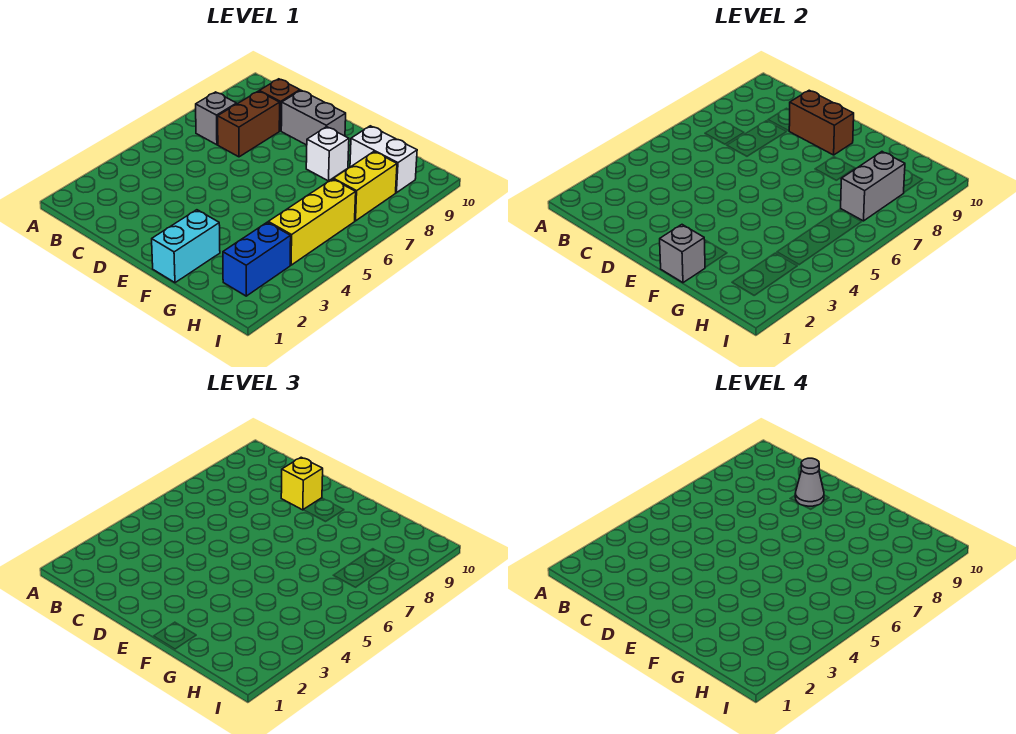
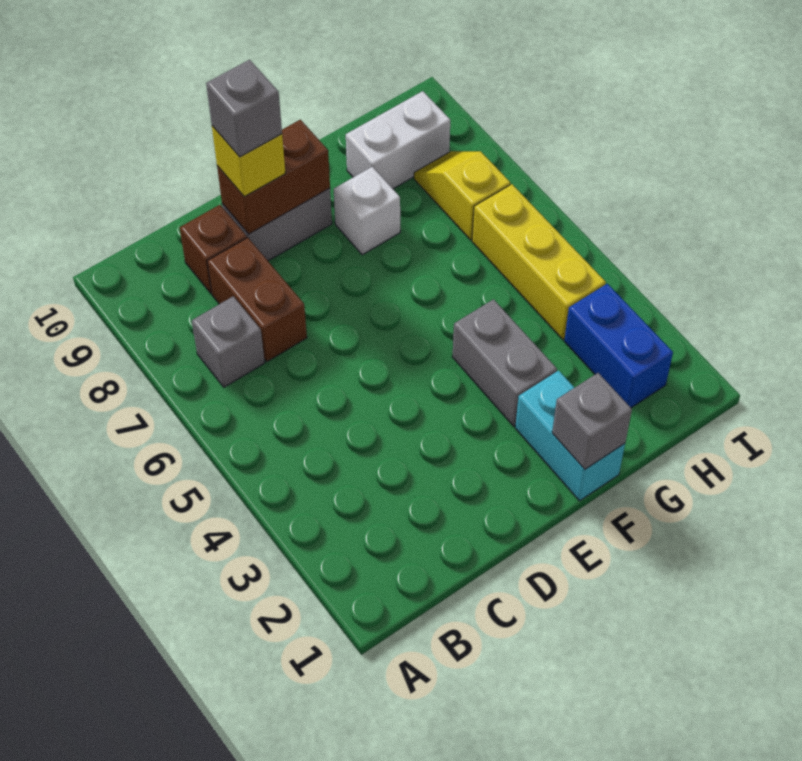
grey cone D9 level 4 -> grey brick D9 level 4
yellow brick H7:H8 level 1 -> yellow slope H7:H8 level 1 top 7
grey brick H7:H8 level 2 -> grey brick F3:F4 level 1

